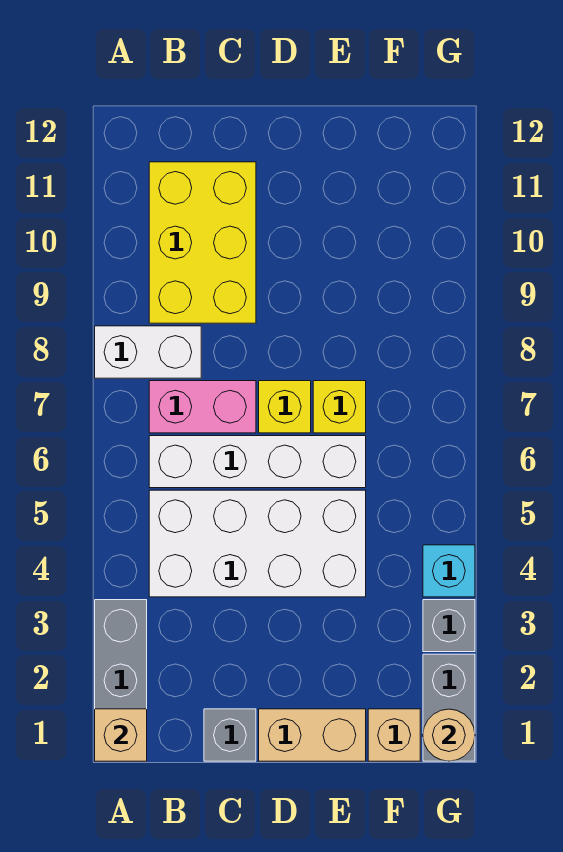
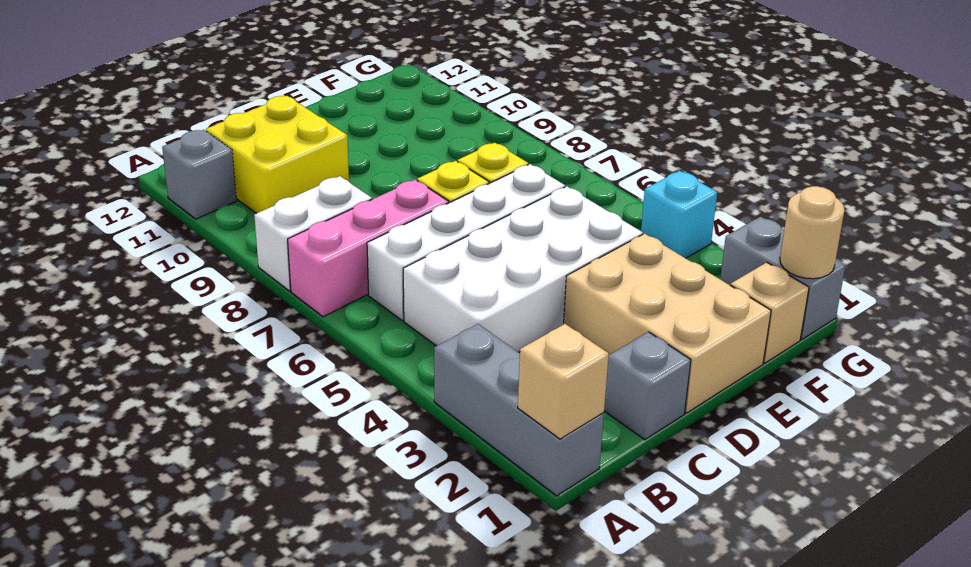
pink brick B7:C7 level 1 -> pink brick A7:C7 level 1
yellow brick B9:C11 level 1 -> yellow brick B10:C11 level 1
tan brick D1:E1 level 1 -> tan brick D1:E3 level 1
grey brick G3 level 1 -> grey brick A11 level 1

